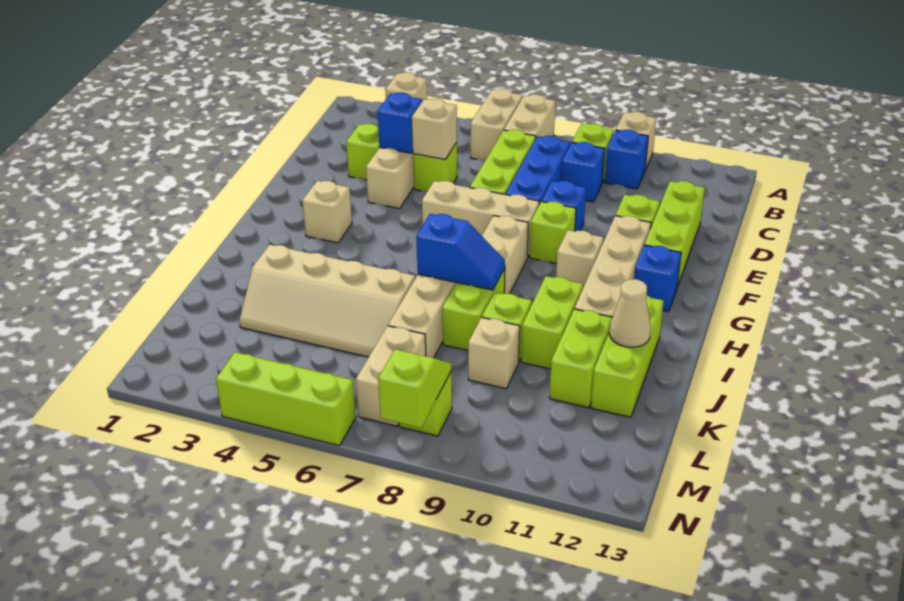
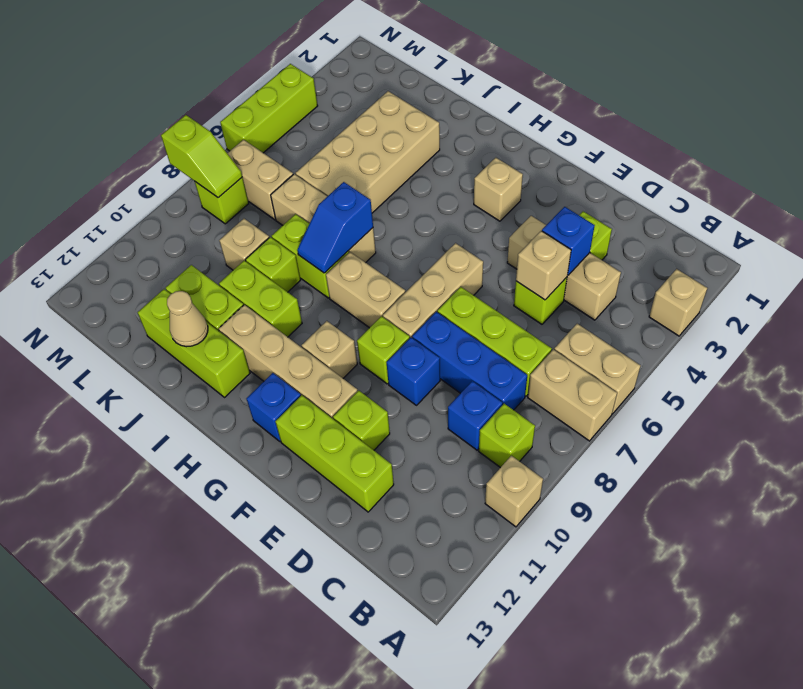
blue brick B10 level 1 -> none
tan slope J3:K6 level 1 top J -> tan brick J3:K6 level 1

